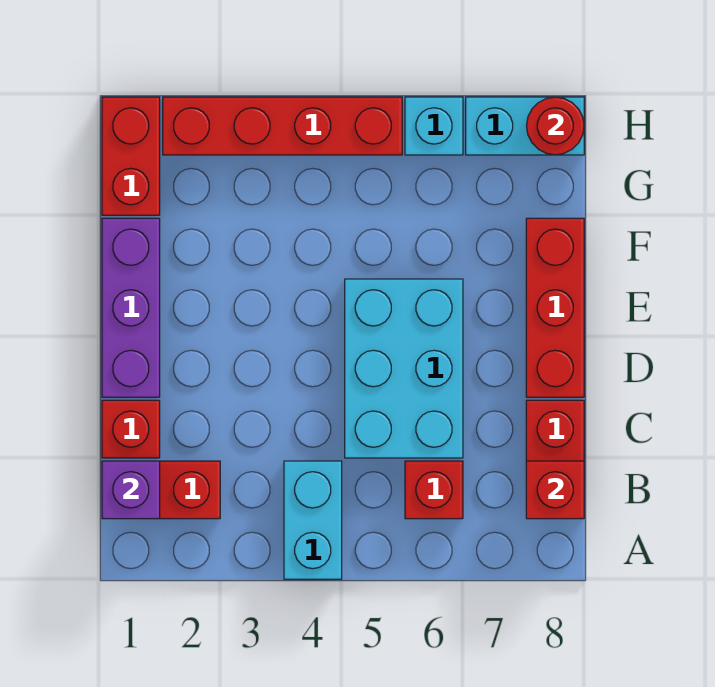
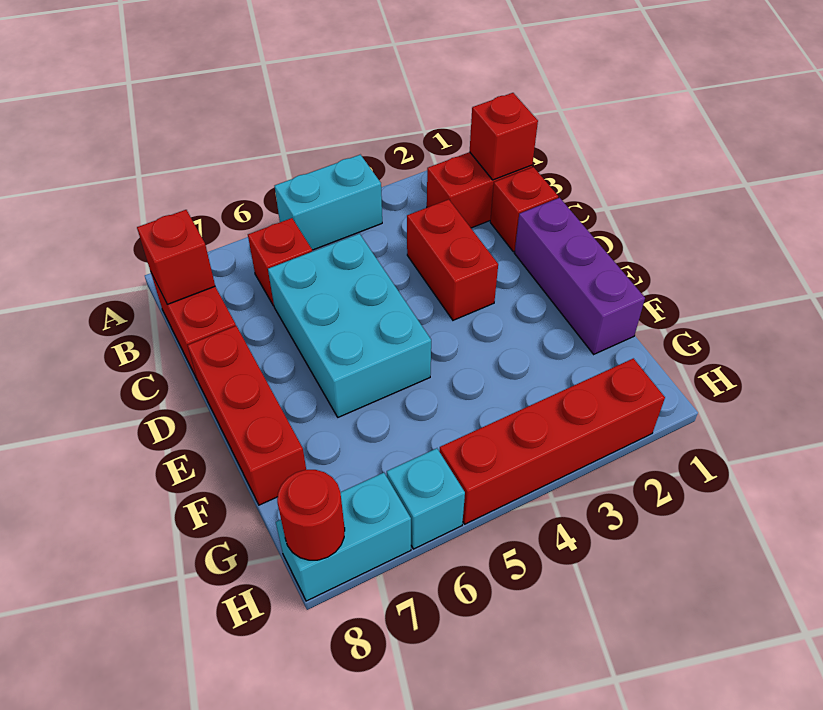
cyan brick A4:B4 level 1 -> cyan brick A4:A5 level 1
purple brick B1 level 2 -> red brick B1 level 2
red brick G1:H1 level 1 -> red brick C3:D3 level 1

